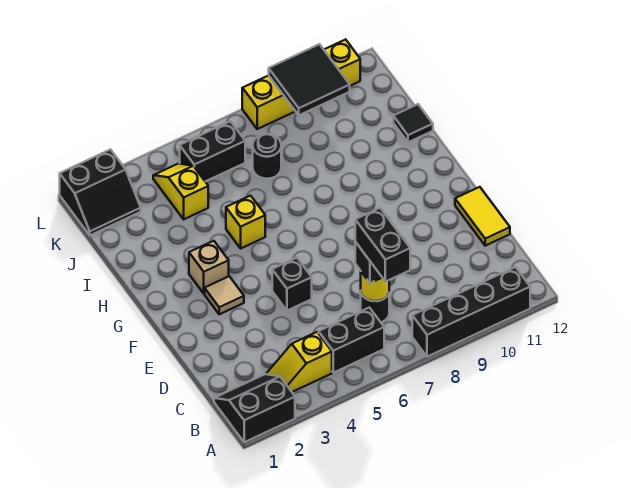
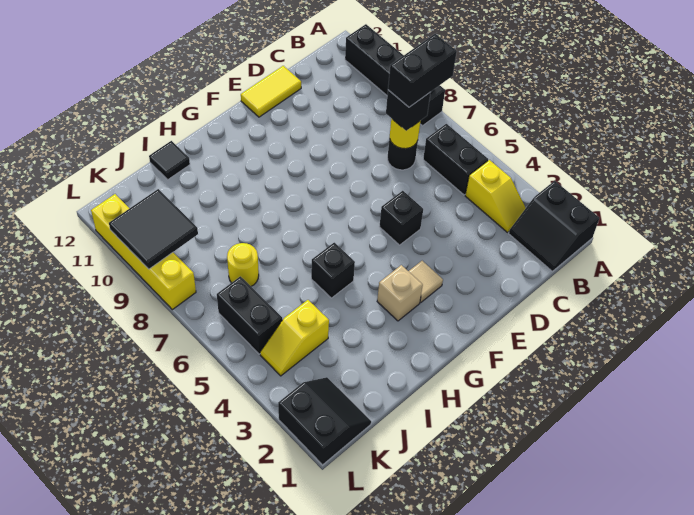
yellow brick H5 level 1 -> black brick H5 level 1
black round brick J7 level 1 -> yellow round brick J7 level 1

